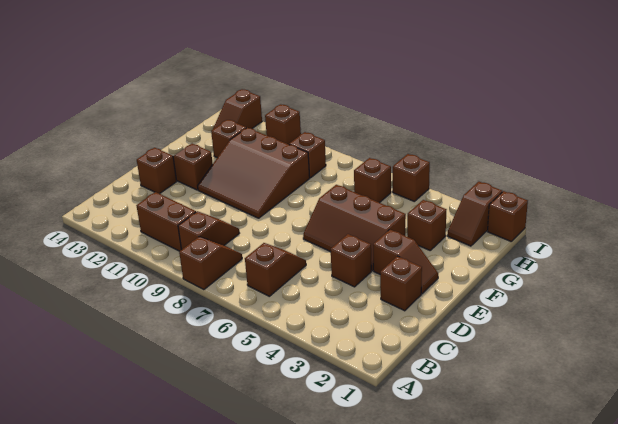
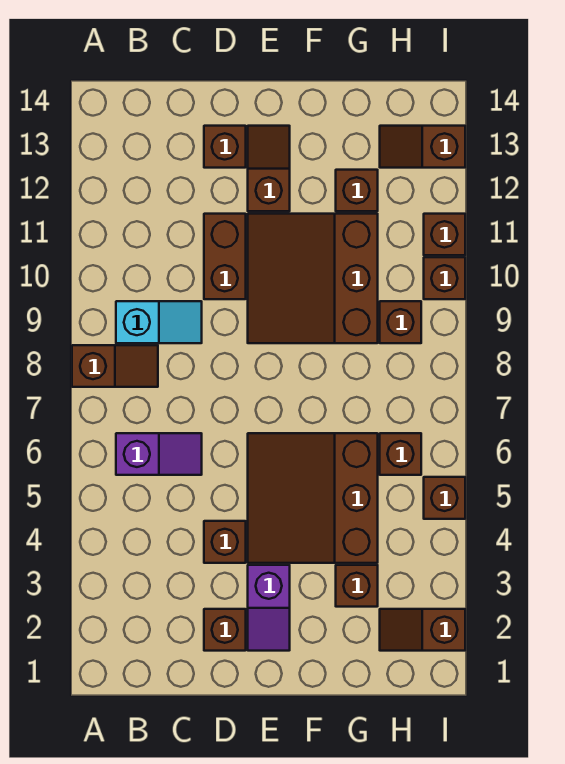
brown slope B6:C6 level 1 top B -> purple slope B6:C6 level 1 top B
brown slope B9:C9 level 1 top B -> cyan slope B9:C9 level 1 top B
brown brick B10:B11 level 1 -> brown brick D10:D11 level 1
brown slope E2:E3 level 1 top 3 -> purple slope E2:E3 level 1 top 3
brown slope E4:F6 level 1 top F -> brown slope E4:G6 level 1 top G
brown brick I1 level 1 -> brown brick I10 level 1

